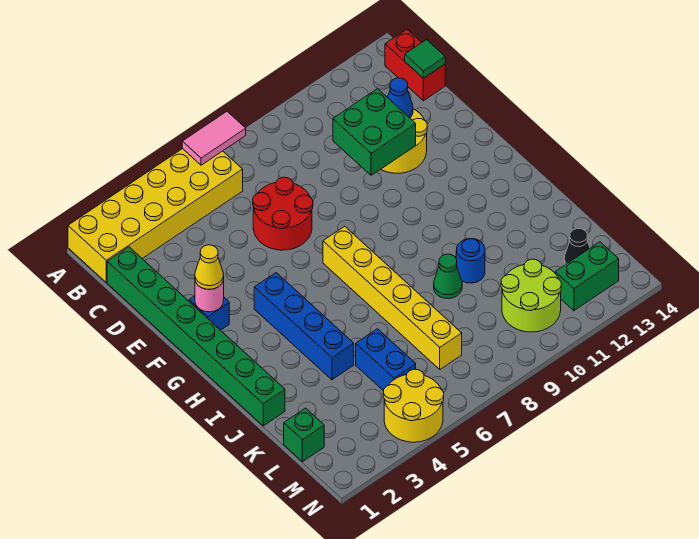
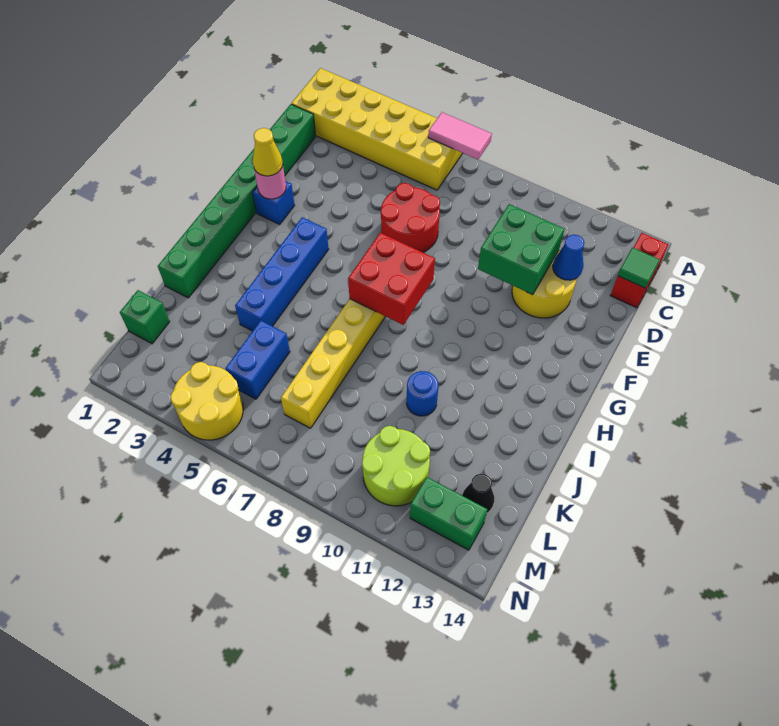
none -> red brick G7:H8 level 2
green cone J9 level 1 -> none

